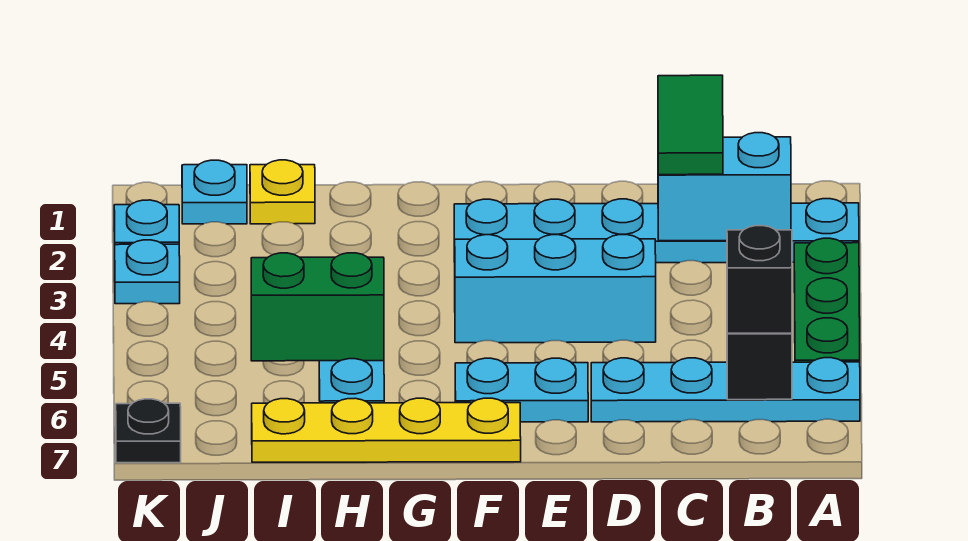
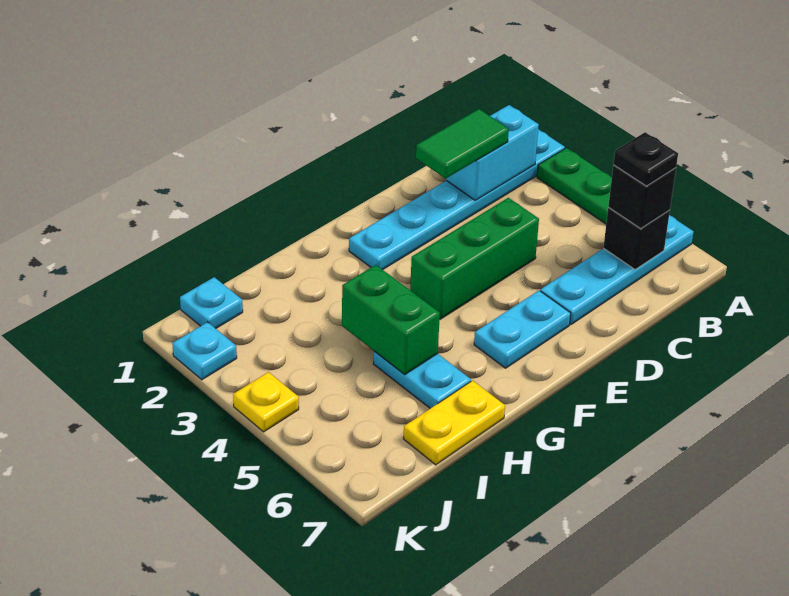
green tile C1:C2 level 3 -> green tile C2:D2 level 3
cyan brick D4:F4 level 1 -> green brick D4:F4 level 1
yellow plate F7:I7 level 1 -> yellow plate H7:I7 level 1
green brick H5:I5 level 2 -> green brick H4:H5 level 2
yellow plate I1 level 1 -> yellow plate K4 level 1
cyan plate K3 level 1 -> none
black plate K7 level 1 -> black plate B6 level 4

